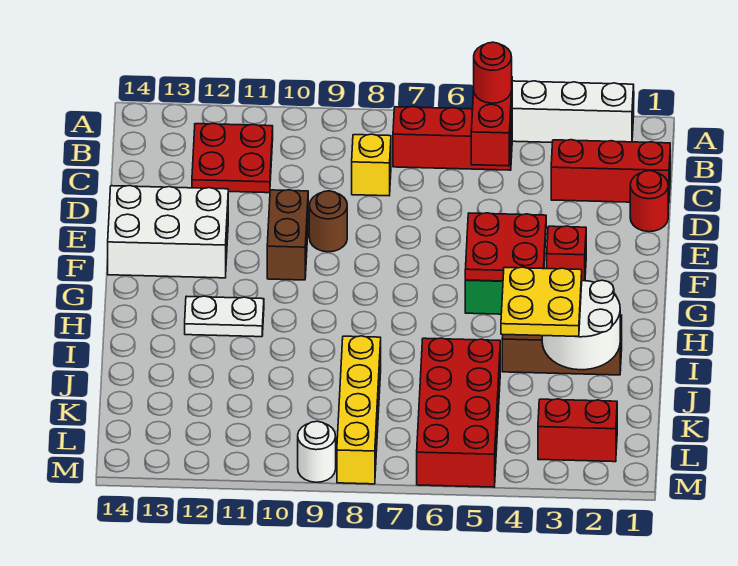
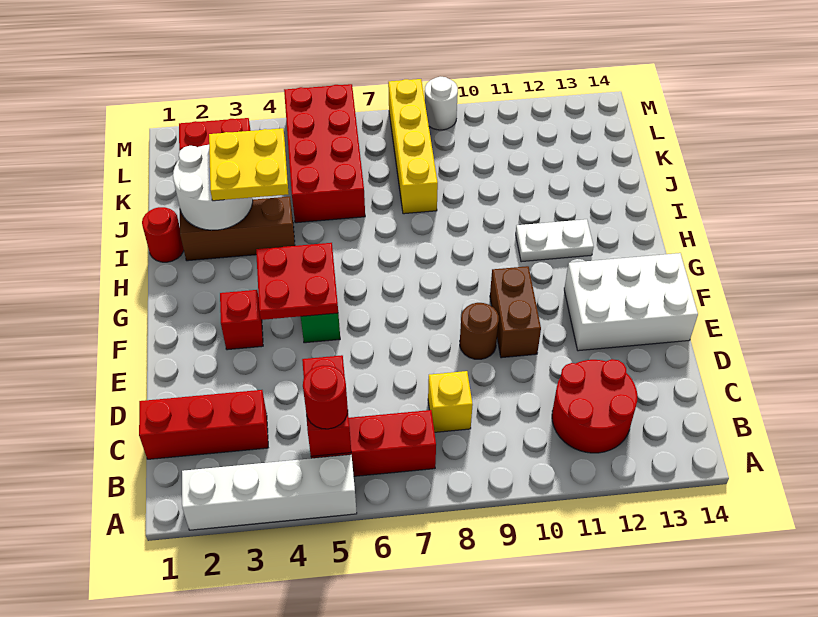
red plate B11:C12 level 1 -> red round brick B11:C12 level 1
red round brick D1 level 1 -> red round brick I1 level 1

